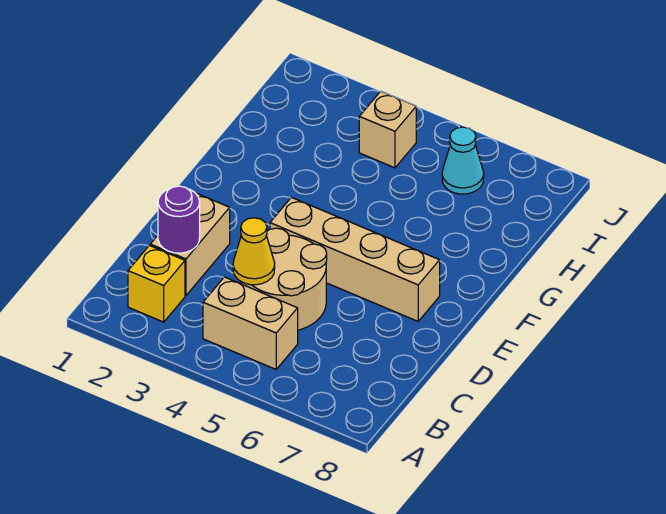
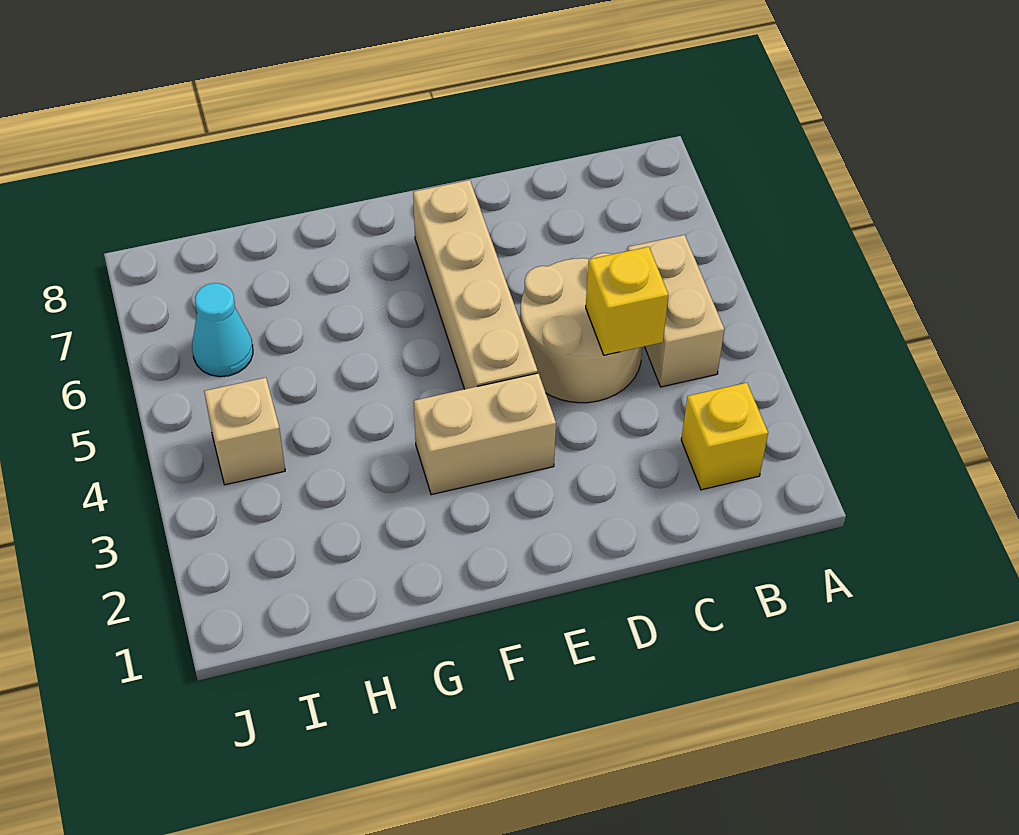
tan brick C2:D2 level 1 -> tan brick E3:F3 level 1
purple round brick C2 level 2 -> none
yellow cone C4 level 2 -> yellow brick C4 level 2

